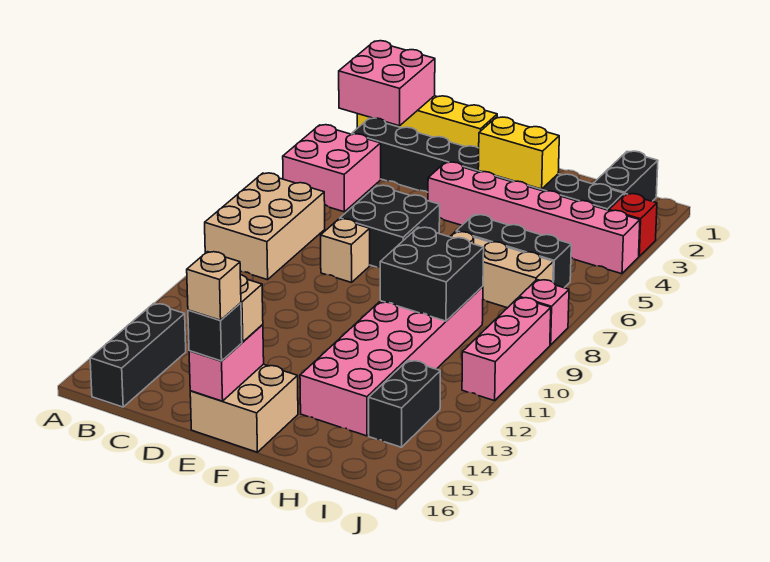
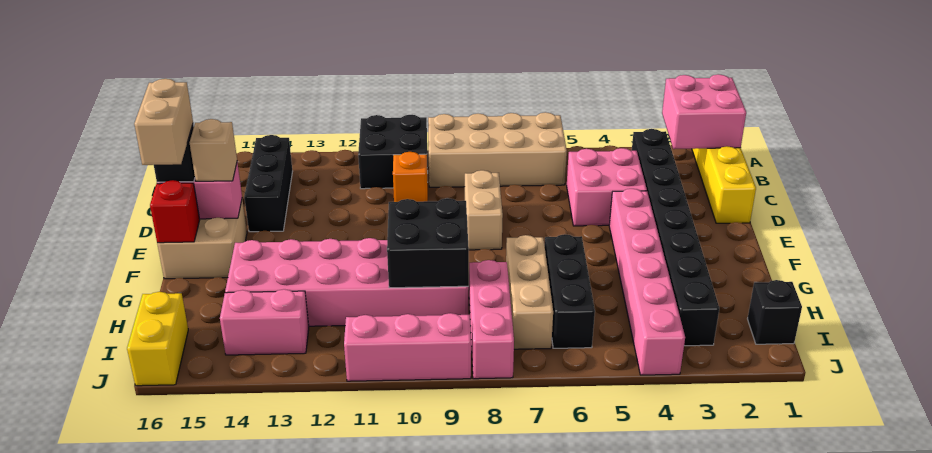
pink brick A4:B5 level 1 -> pink brick C4:D5 level 1
tan brick A7:B9 level 1 -> tan brick A6:B9 level 1
black brick B14:B16 level 1 -> black brick B14:D14 level 1
none -> orange brick C10 level 1
black brick D6:E7 level 1 -> black brick A10:B11 level 1
tan brick D8 level 1 -> tan brick D8:E8 level 1
tan brick E16 level 4 -> tan brick E16:F16 level 4
yellow brick F3:G3 level 2 -> yellow brick I16:J16 level 1
black brick I1:I2 level 1 -> black brick I1 level 1
black brick I13:I14 level 1 -> pink brick I13:I14 level 1
red brick J3 level 1 -> red brick F16 level 2
pink brick J8 level 1 -> pink brick H8:J8 level 1

